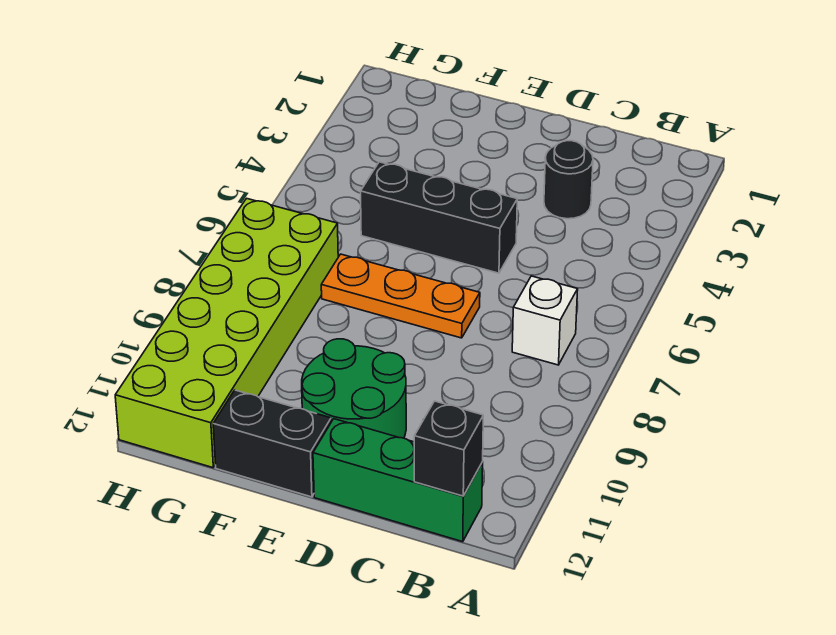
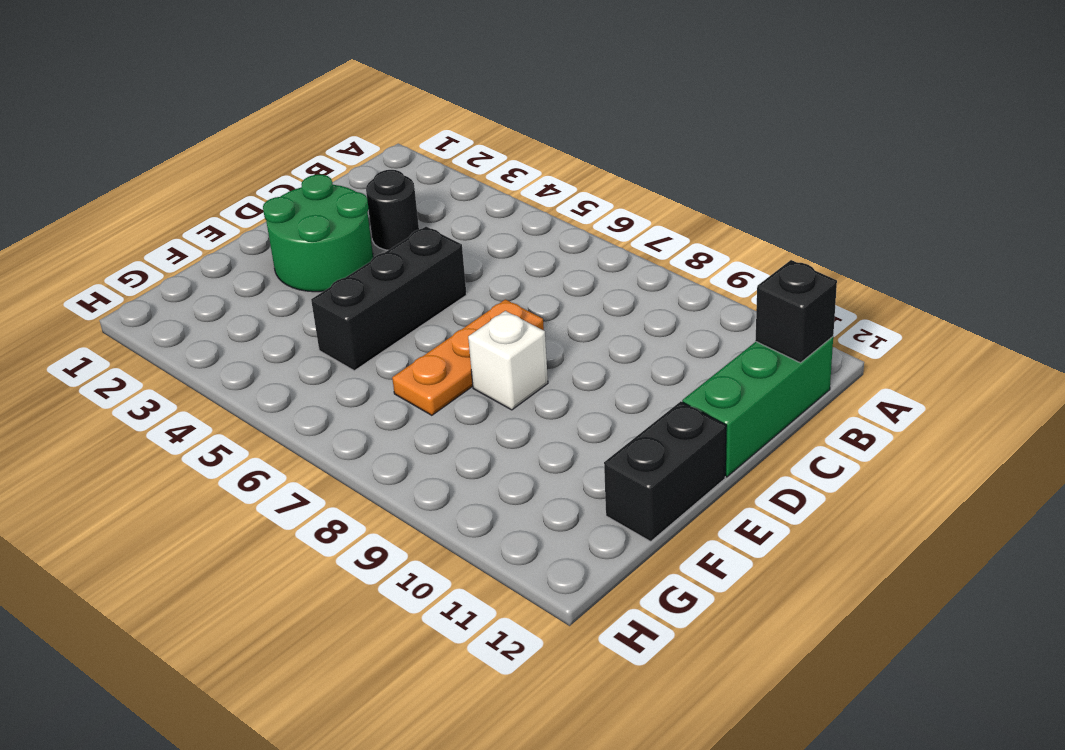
white brick B7 level 1 -> white brick E8 level 1
green round brick D10:E11 level 1 -> green round brick D2:E3 level 1
lime brick G7:H12 level 1 -> none

